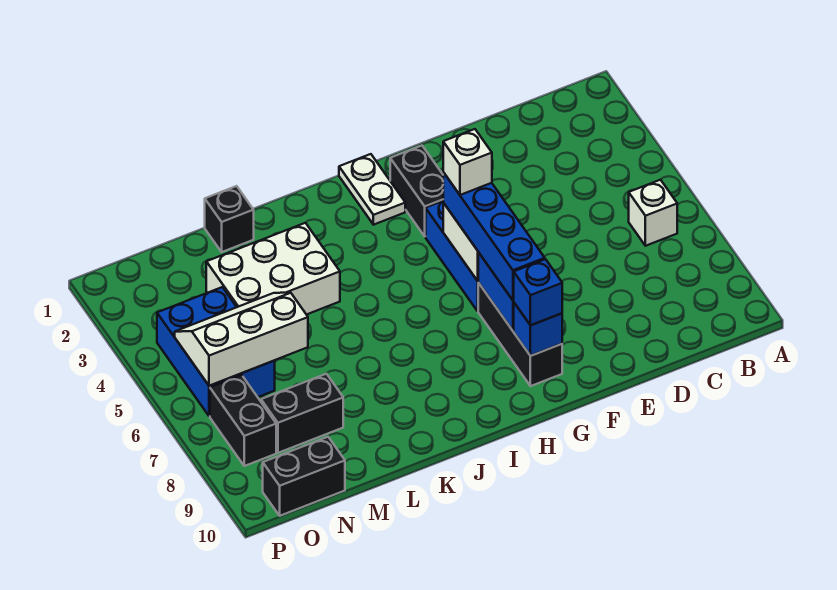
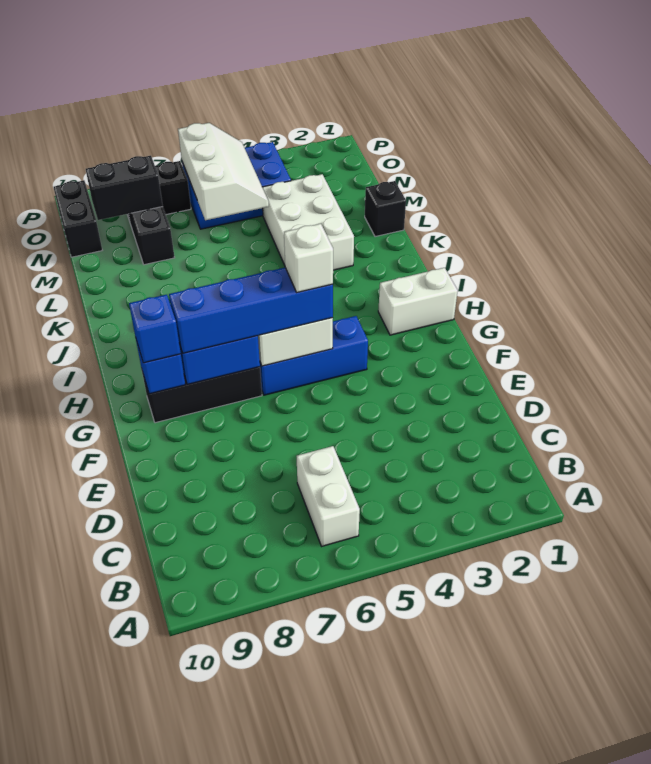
white brick B6 level 1 -> white brick B6:C6 level 1
black brick G2:G3 level 1 -> black brick N8:N9 level 2
white plate H1:H2 level 1 -> white brick H1:H2 level 1

